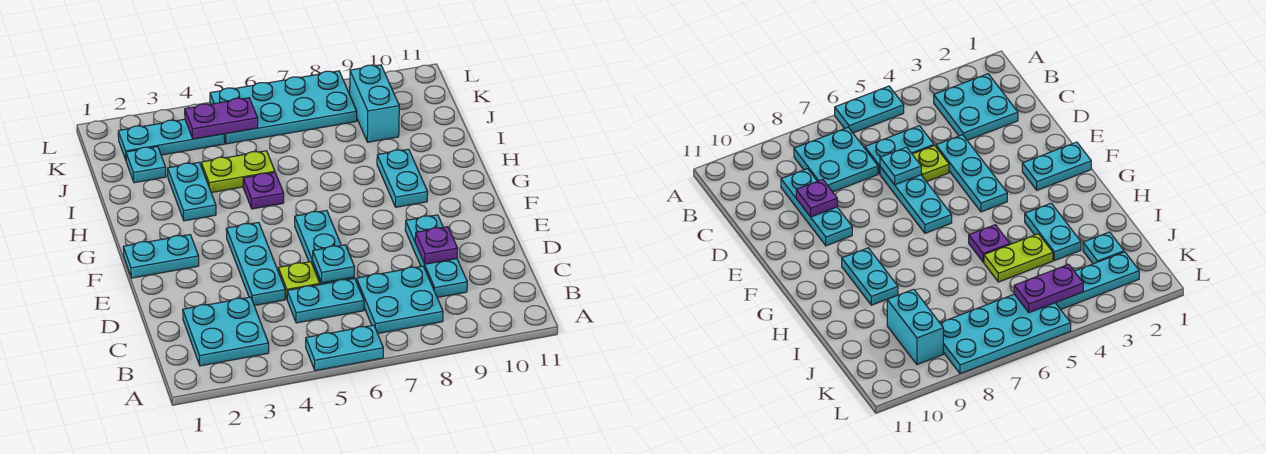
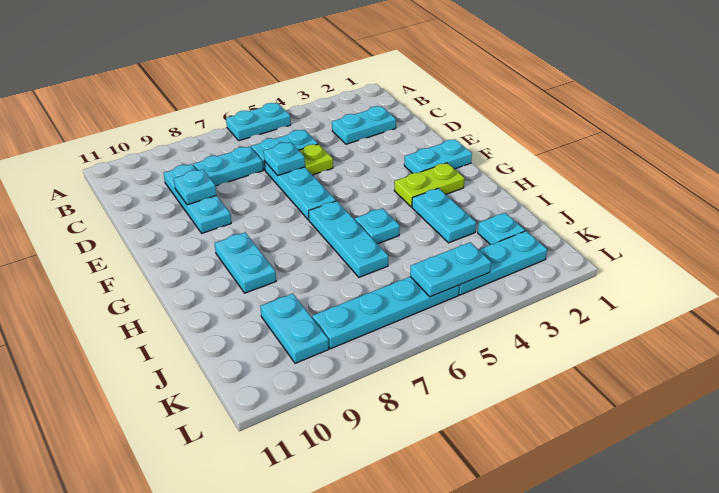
cyan plate B2:C3 level 1 -> cyan plate C2:C3 level 1
cyan plate B7:C8 level 1 -> cyan plate C7:C8 level 1
cyan plate D4:F4 level 1 -> cyan plate G6:I6 level 1
purple plate D9 level 2 -> cyan plate D9 level 2
purple plate H5 level 1 -> cyan plate H5 level 1
lime plate I4:I5 level 1 -> lime plate G2:G3 level 1
cyan brick J9:K9 level 1 -> cyan plate J9:K9 level 1
purple plate K4:K5 level 2 -> cyan plate K4:K5 level 2
cyan plate K5:L8 level 1 -> cyan plate K5:K8 level 1

